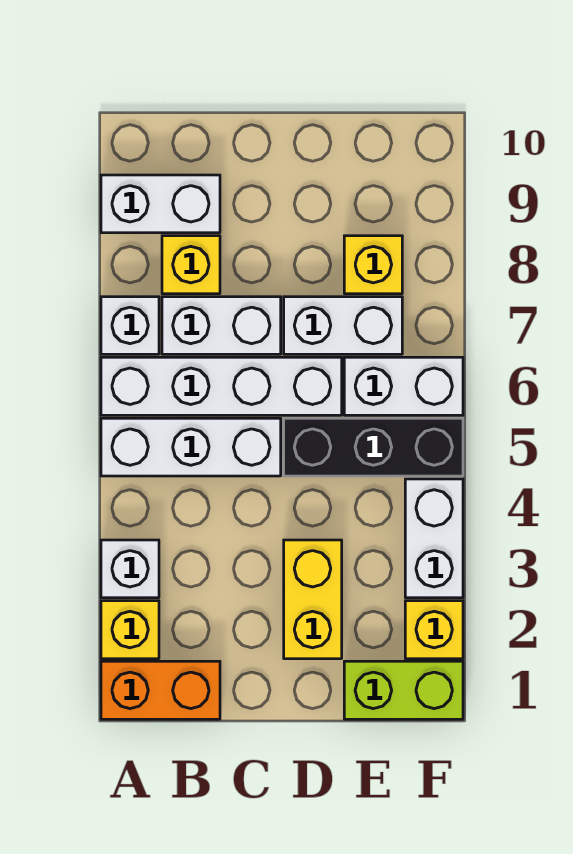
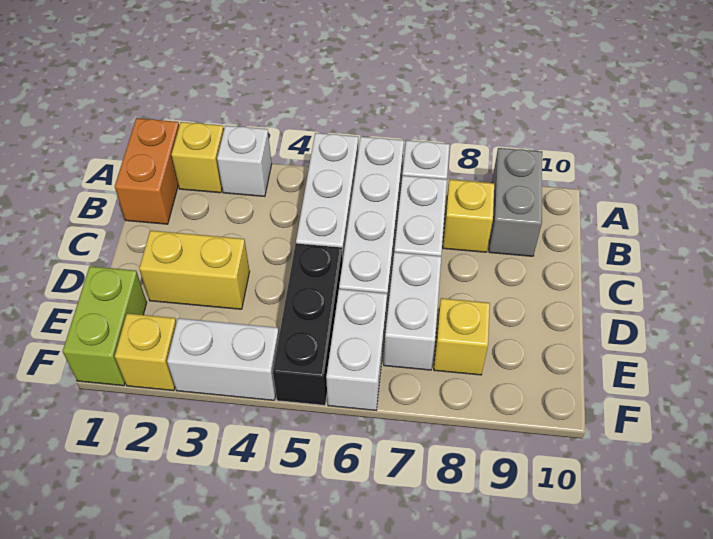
white brick A9:B9 level 1 -> grey brick A9:B9 level 1

